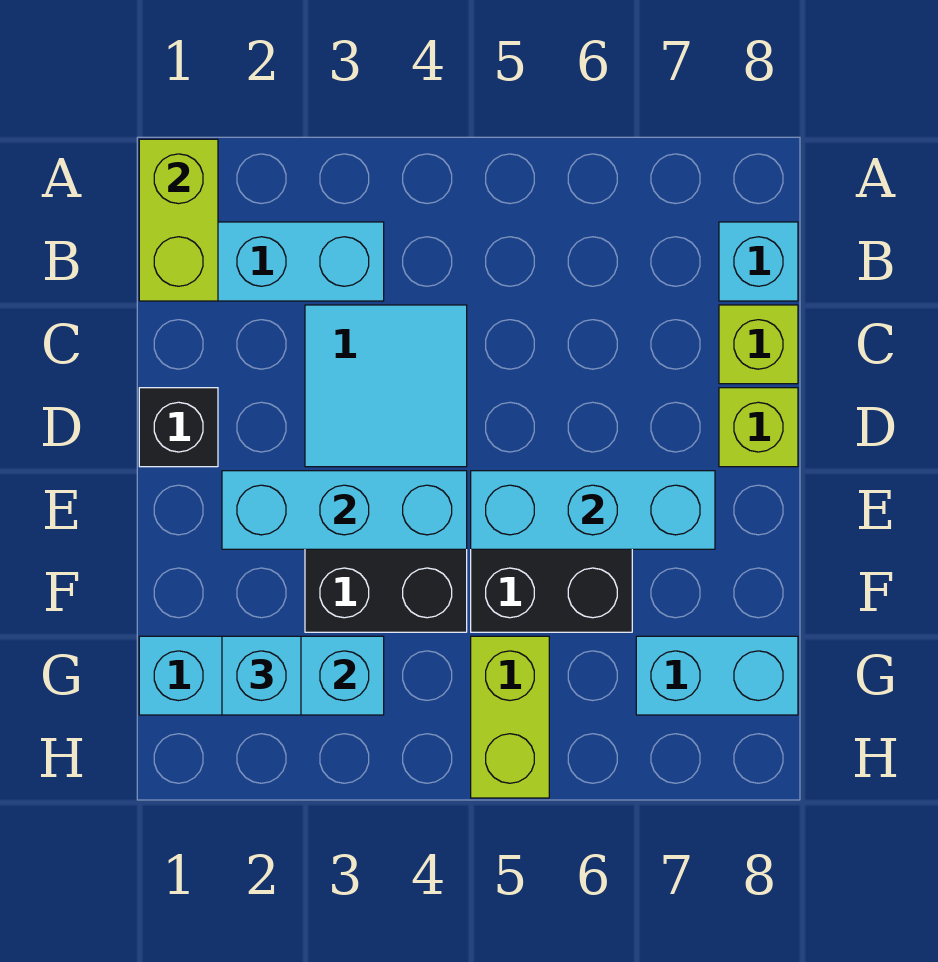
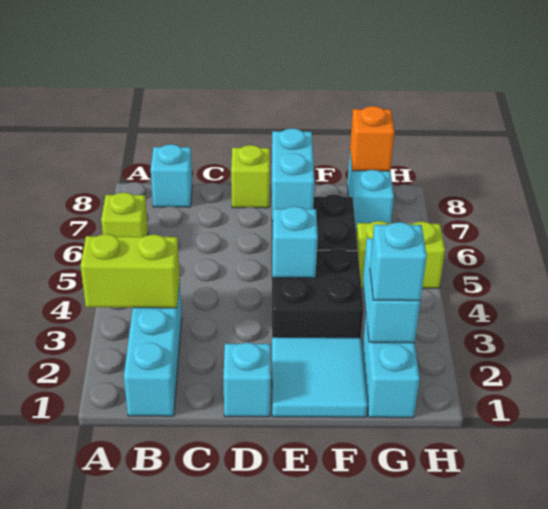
lime brick A1:B1 level 2 -> lime brick A3:B3 level 2
cyan tile C3:D4 level 1 -> cyan tile E1:F2 level 1
lime brick C8 level 1 -> lime brick A6 level 1
black brick D1 level 1 -> cyan brick D1 level 1
cyan brick E2:E4 level 2 -> cyan brick E4 level 2
cyan brick E5:E7 level 2 -> cyan brick E6:E7 level 2
none -> orange brick G8 level 2

